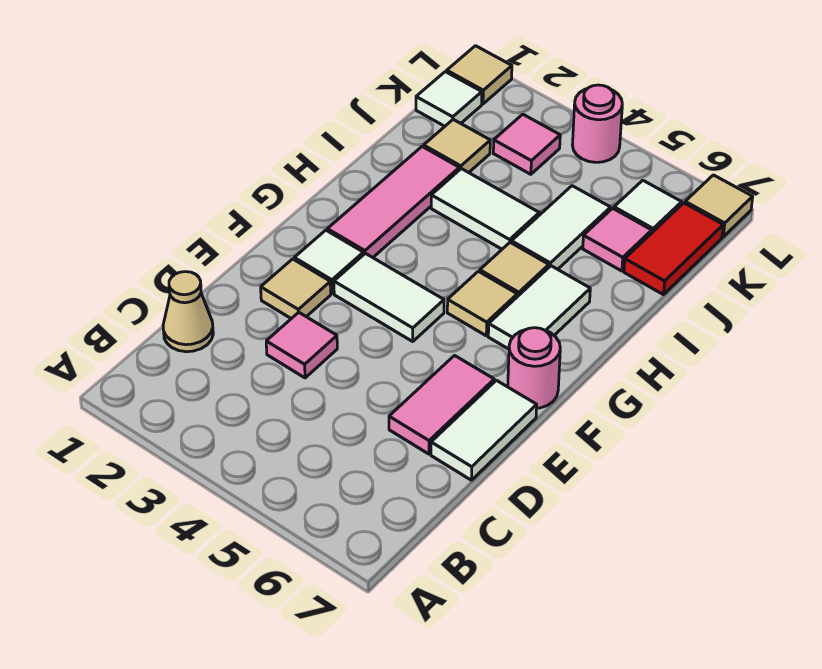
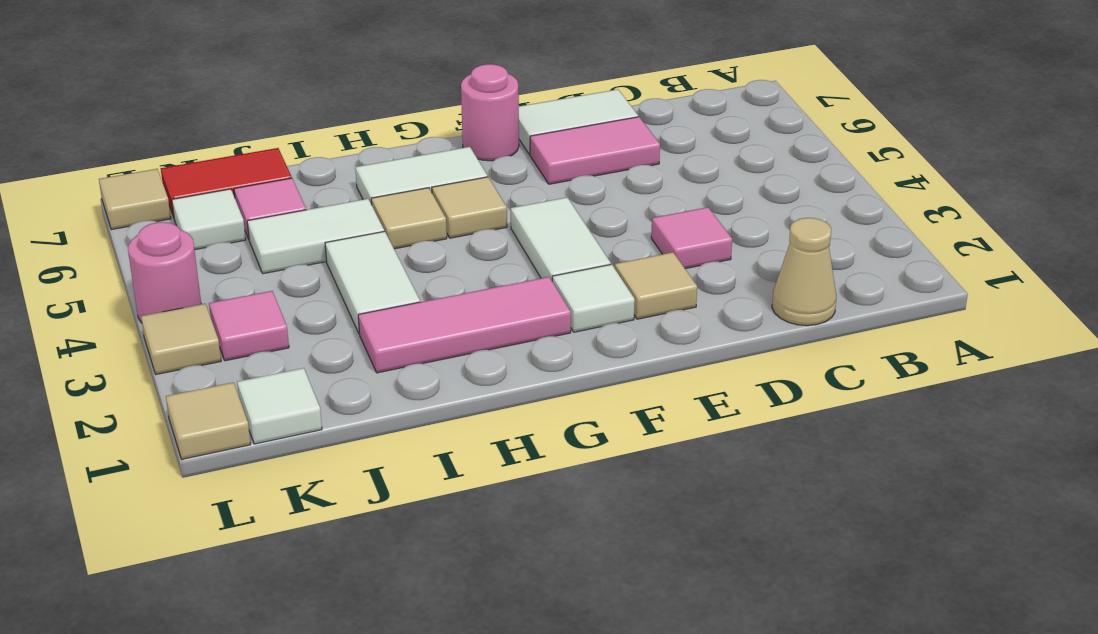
tan tile J2 level 1 -> tan tile L3 level 1

